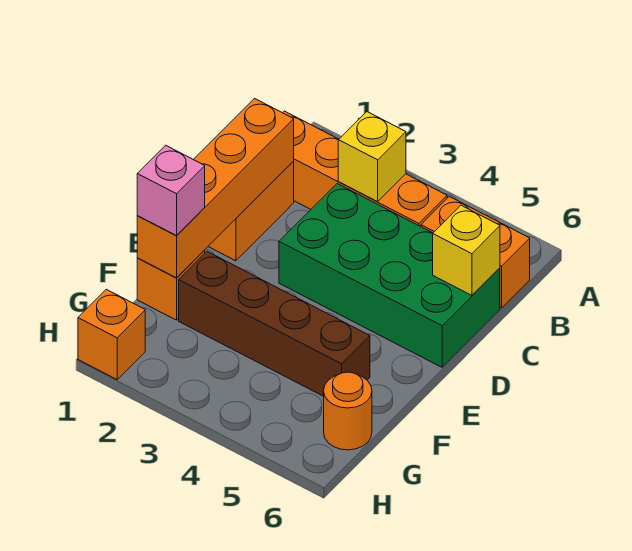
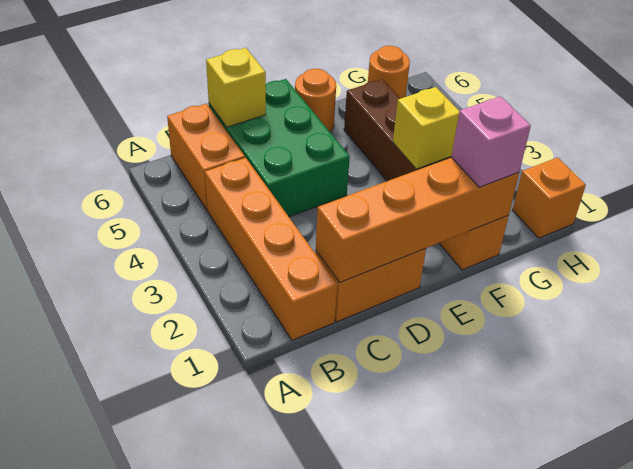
yellow brick B3 level 2 -> yellow brick F3 level 2
green brick C3:D6 level 1 -> green brick C4:D6 level 1
none -> orange round brick E6 level 1

